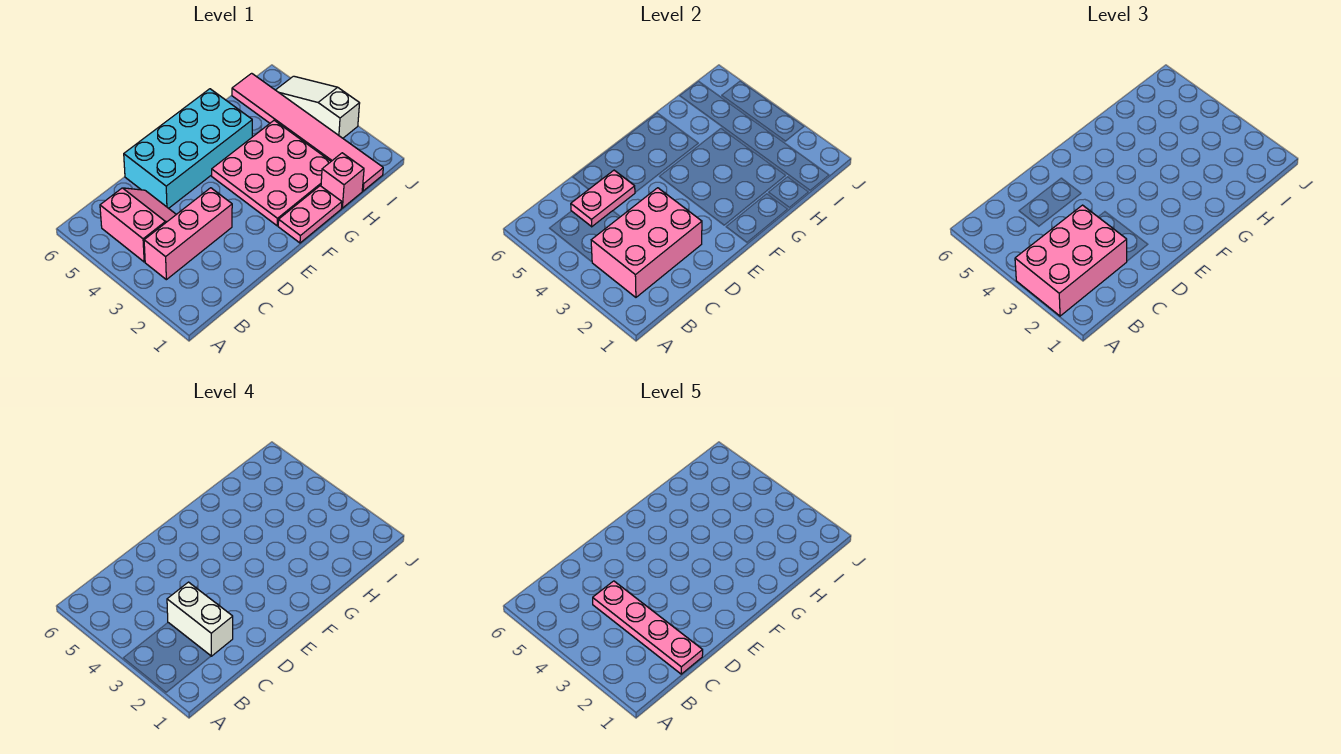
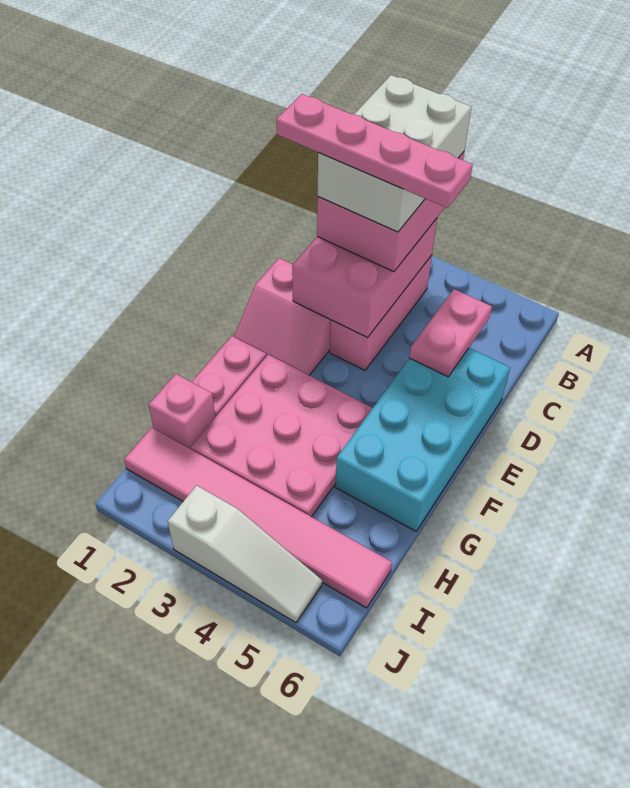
pink slope B4:C5 level 1 top B -> pink slope D1:E2 level 1 top D
white brick C2:C3 level 4 -> white brick A2:C3 level 4

